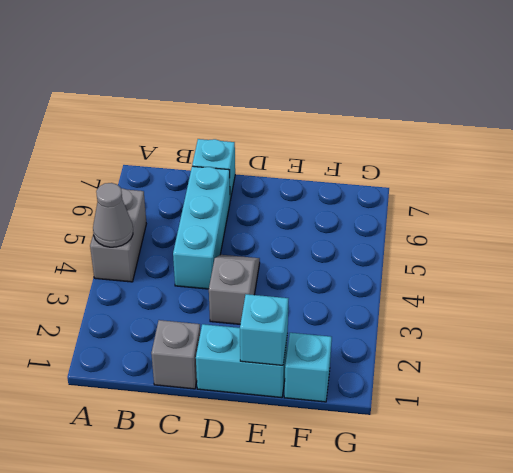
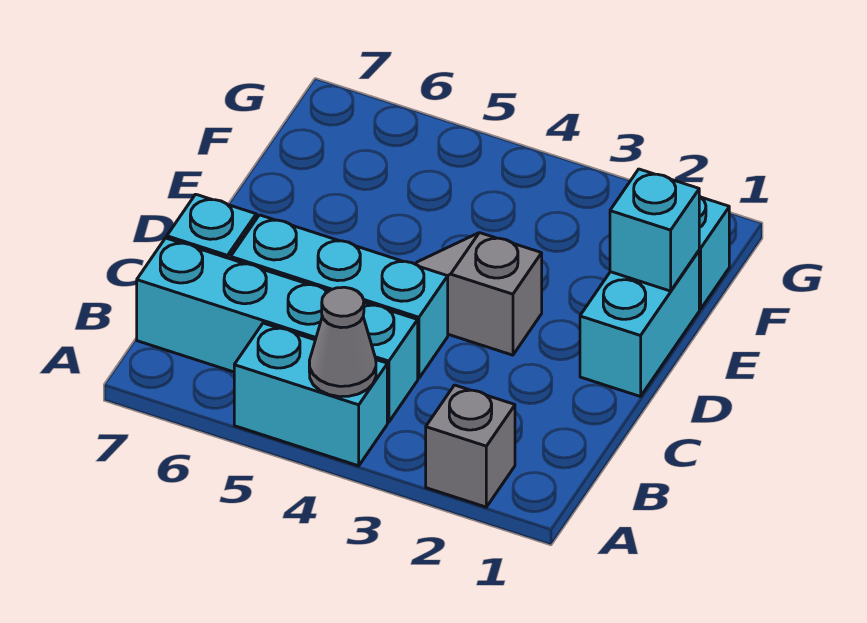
grey brick A4:A5 level 1 -> cyan brick A4:A5 level 1
none -> cyan brick B4:B7 level 1
grey brick C1 level 1 -> grey brick A2 level 1

